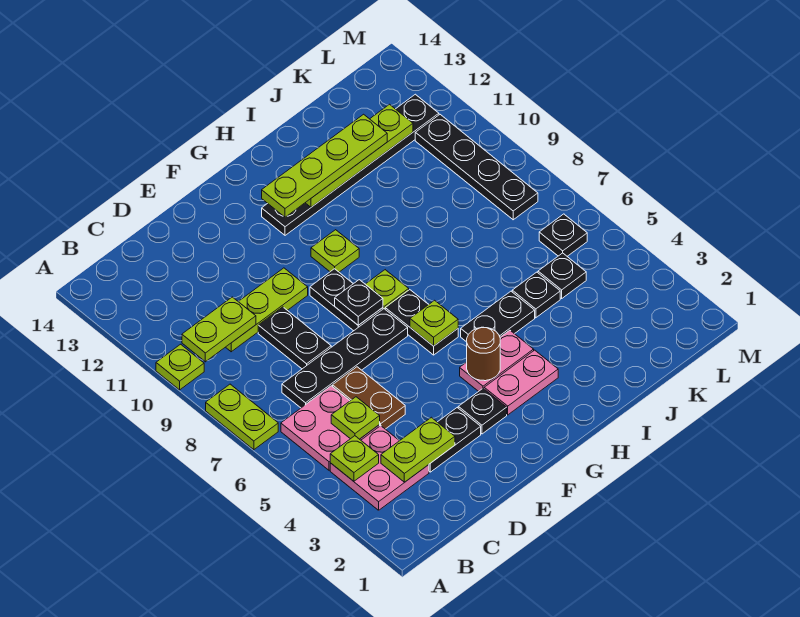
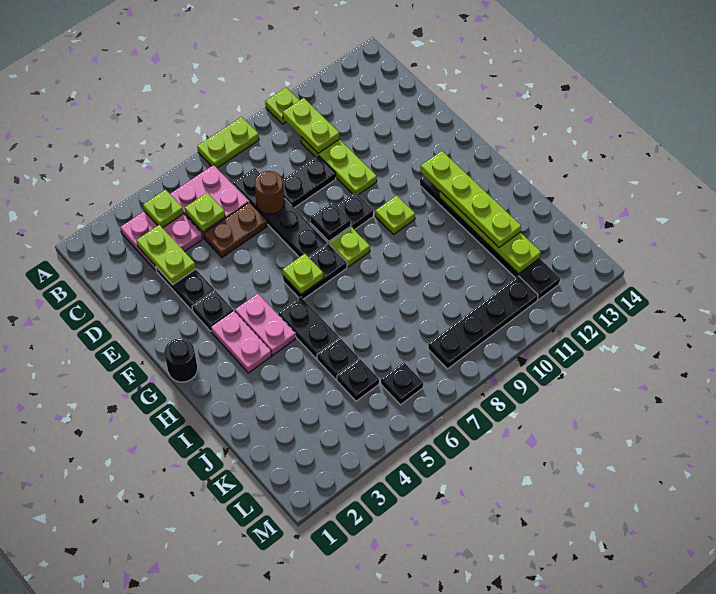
none -> black round brick G1 level 1
brown round brick G4 level 2 -> brown round brick D7 level 2

